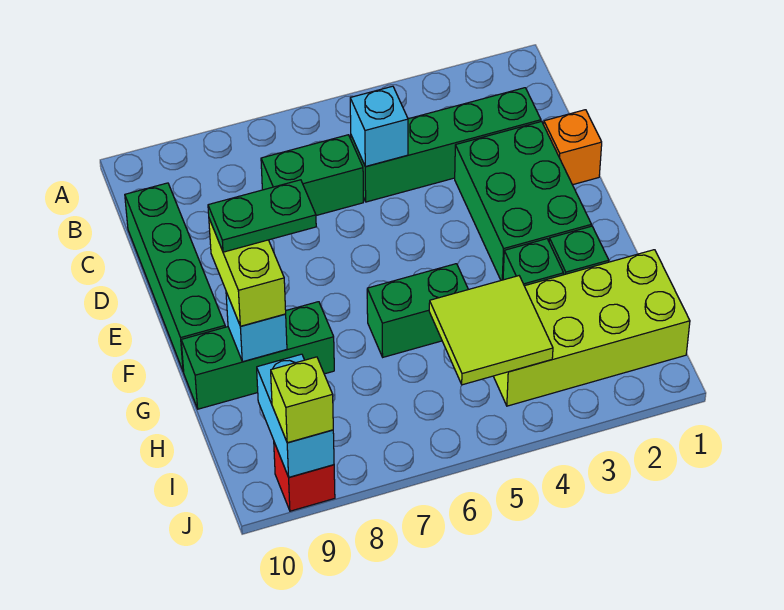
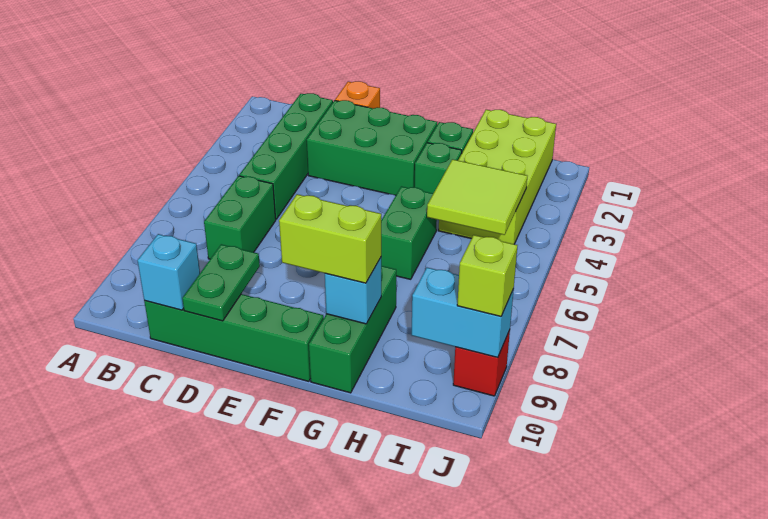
cyan brick C5 level 2 -> cyan brick C10 level 2
green plate F8:F9 level 4 -> green plate D9:D10 level 2

